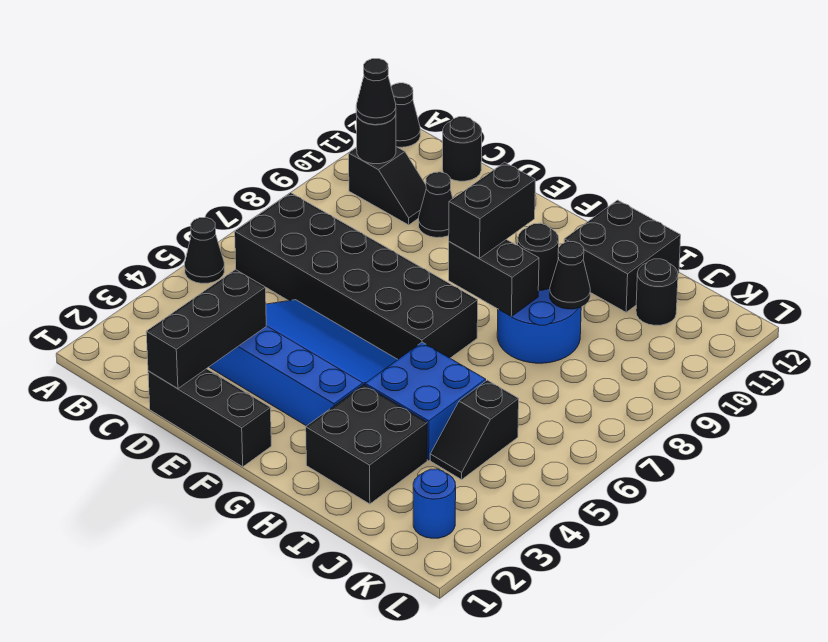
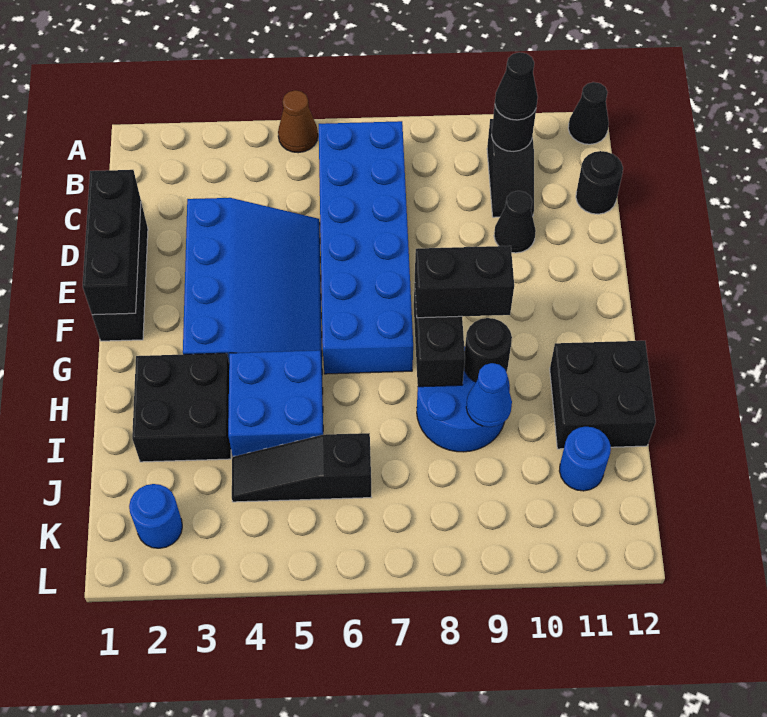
black cone A5 level 1 -> brown cone A5 level 1
black brick B6:G7 level 1 -> blue brick B6:G7 level 1
black brick D1:D3 level 2 -> black brick D1:F1 level 2
black cone I9 level 2 -> blue cone I9 level 2
black slope J4:J5 level 1 top 5 -> black slope J4:J6 level 1 top 6
black round brick J11 level 1 -> blue round brick J11 level 1

